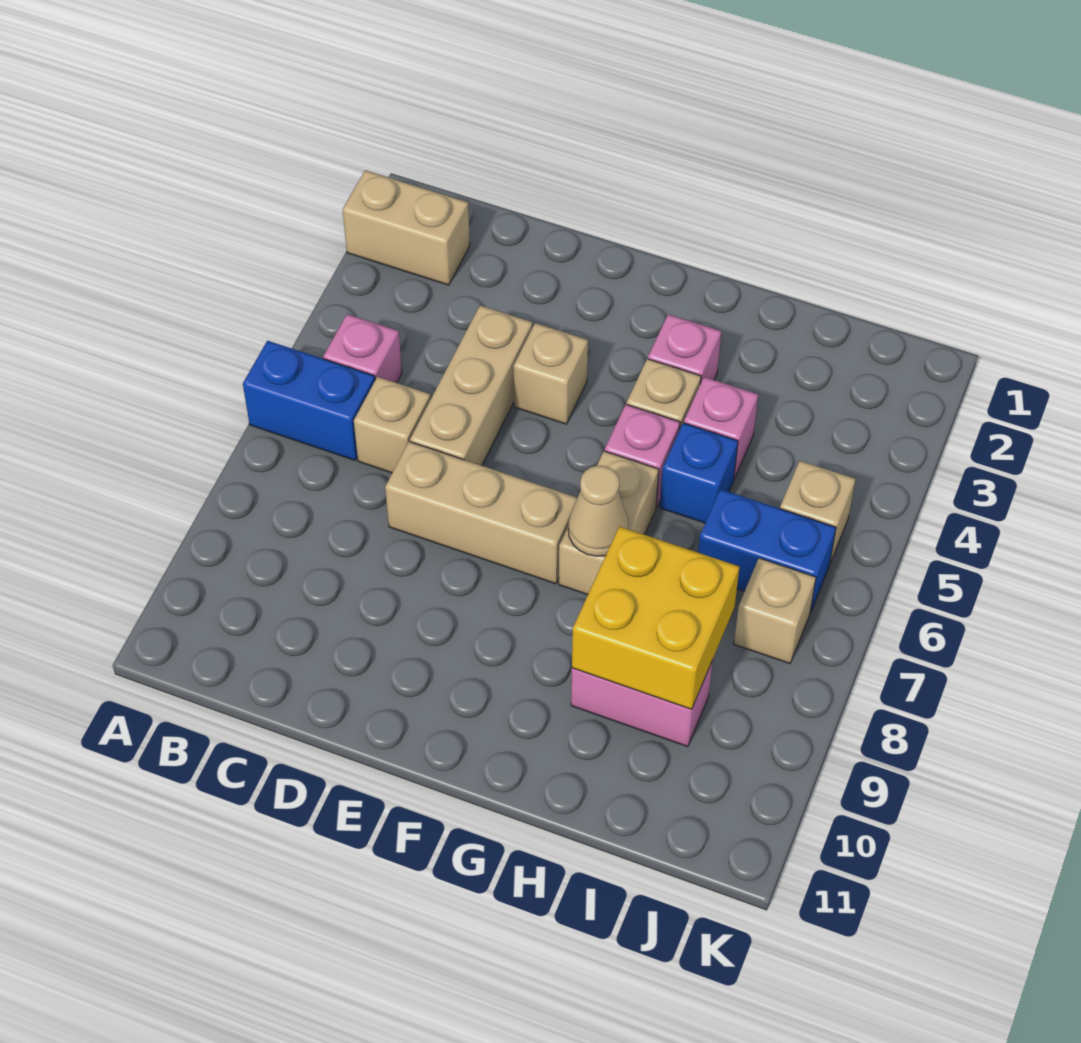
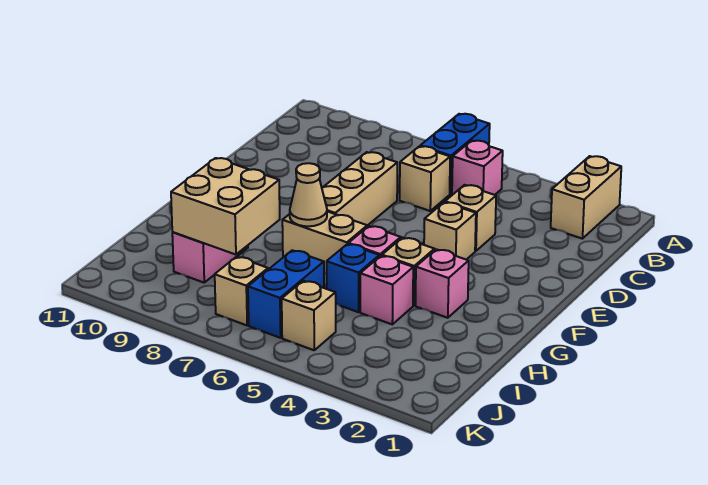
tan brick D4:D6 level 1 -> tan brick D4 level 1
yellow brick H8:I9 level 2 -> tan brick H8:I9 level 2

